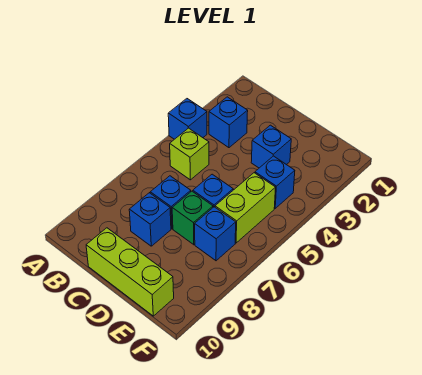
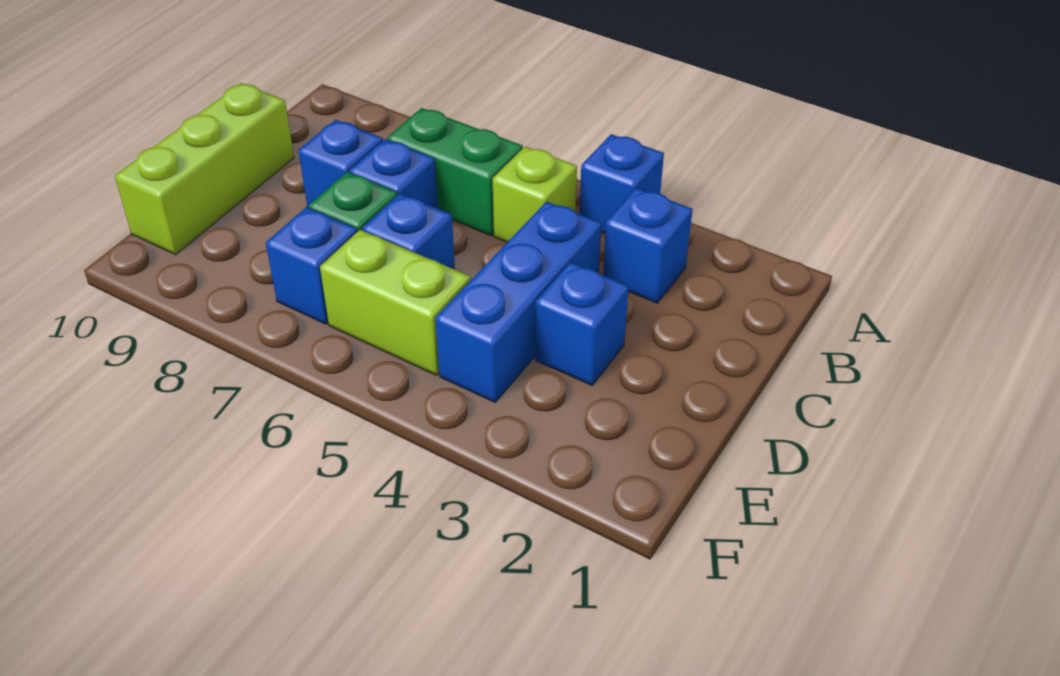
none -> green brick B6:B7 level 1
blue brick E4 level 1 -> blue brick C4:E4 level 1

